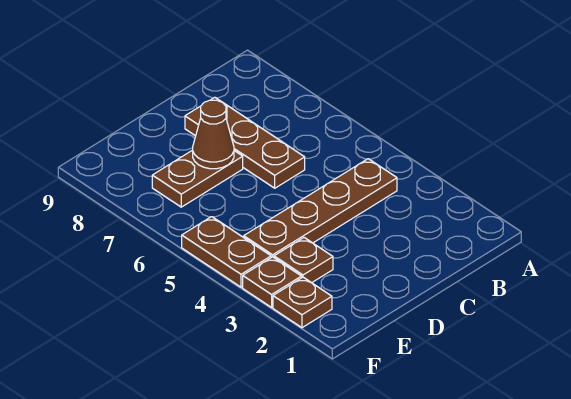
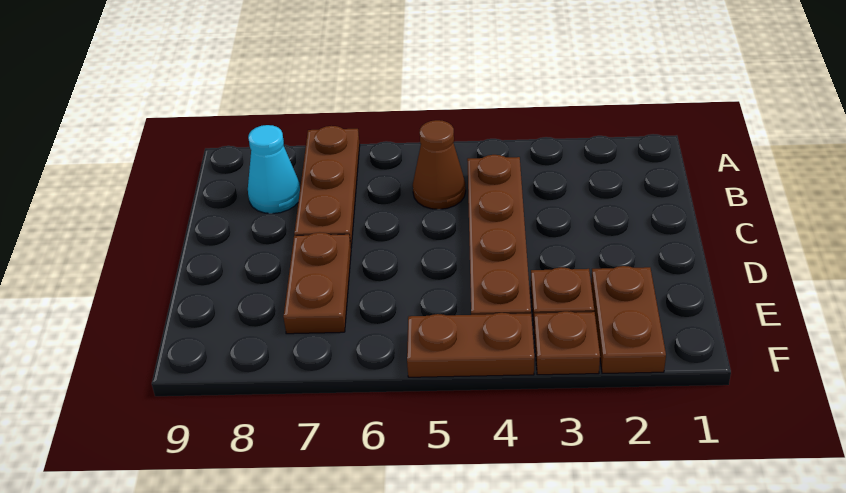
none -> cyan cone B8 level 1
brown plate C6:C8 level 1 -> brown plate A7:C7 level 1
brown cone D7 level 2 -> brown cone B5 level 1
brown plate F2 level 1 -> brown plate E2:F2 level 1

